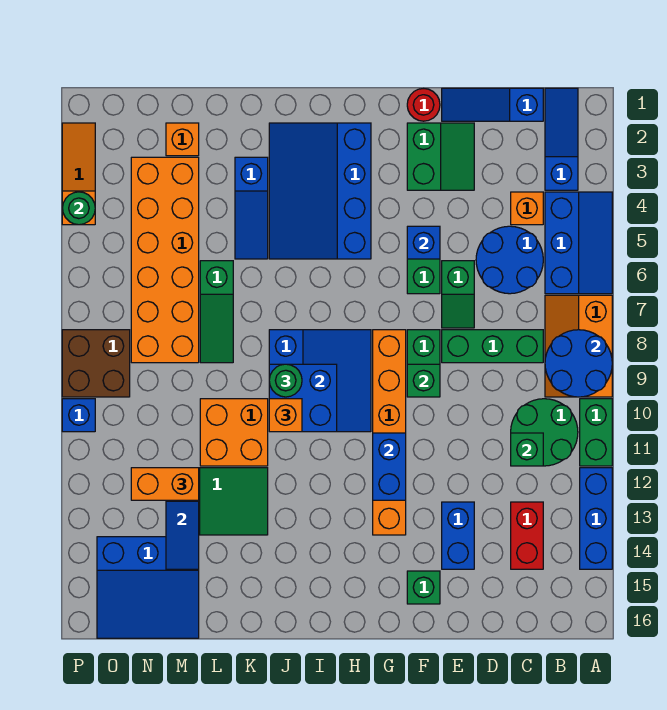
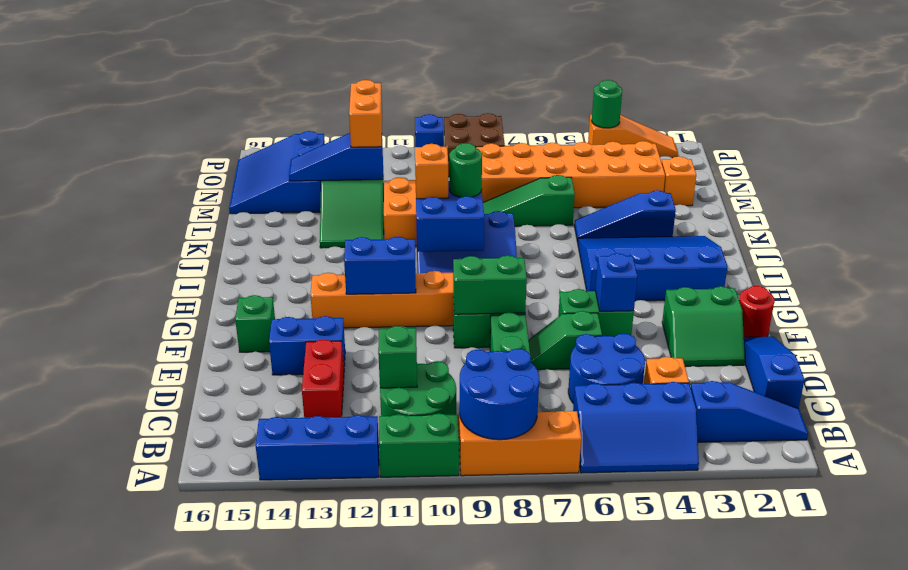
red brick C13:C14 level 1 -> red brick C13:D13 level 1
green brick F9 level 2 -> green brick F8:F9 level 2

